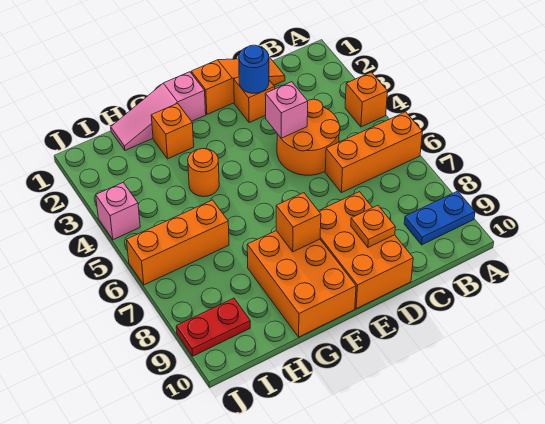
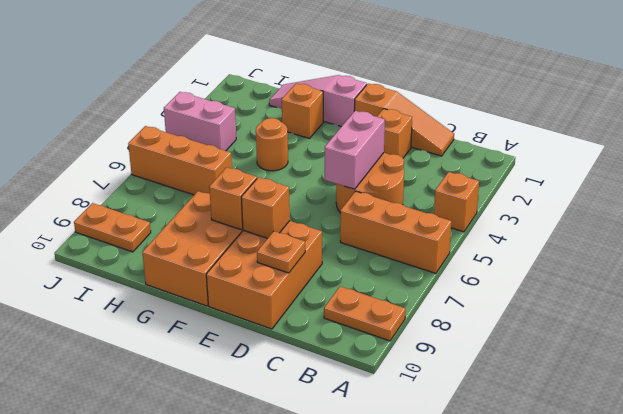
blue plate A9:B9 level 1 -> orange plate A9:B9 level 1
blue round brick D2 level 2 -> none
pink brick D4 level 2 -> pink brick D4:D5 level 2
none -> orange brick E8 level 2
red plate I9:J9 level 1 -> orange plate I9:J9 level 1
pink brick J4 level 1 -> pink brick I4:J4 level 1

